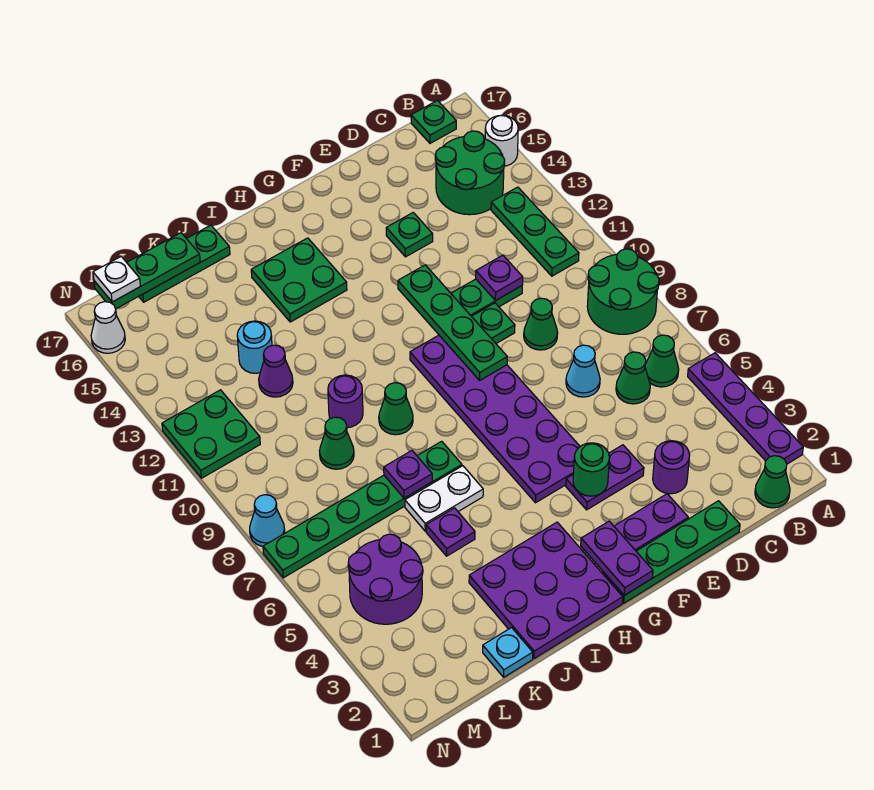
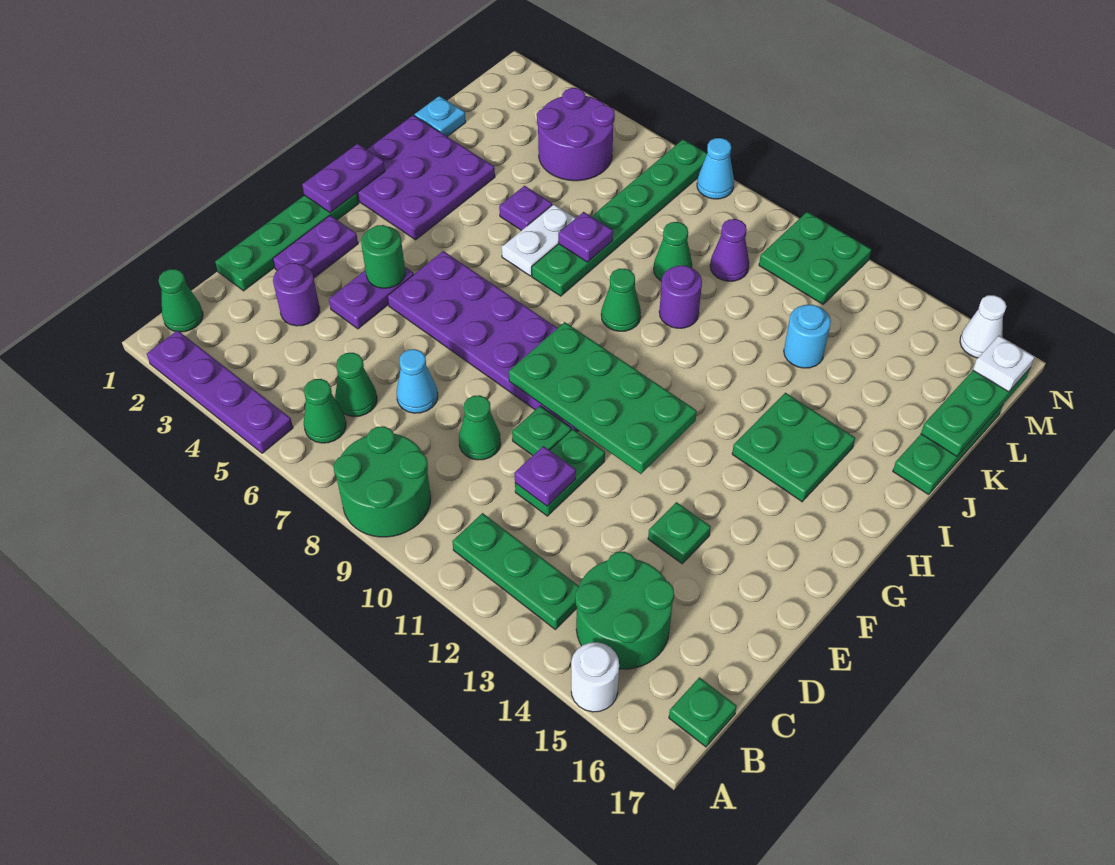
green plate F9:F12 level 2 -> green plate F9:G12 level 2
purple plate G1:G2 level 2 -> purple plate G1:H1 level 2
purple cone K12 level 1 -> purple cone L10 level 1

